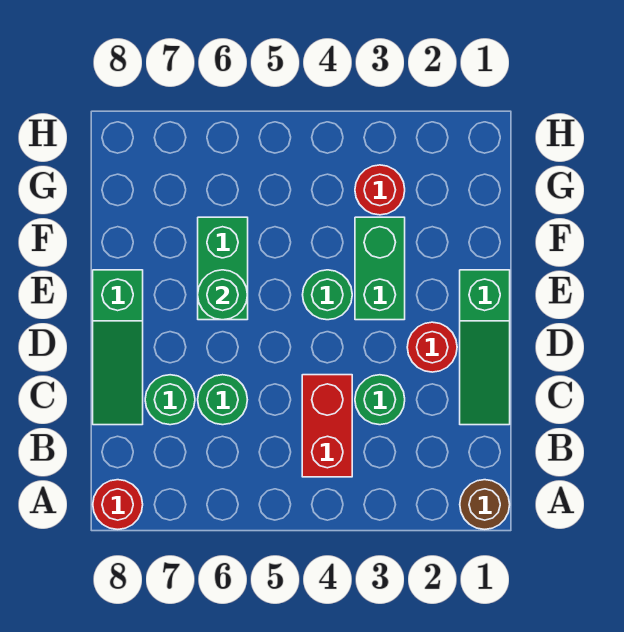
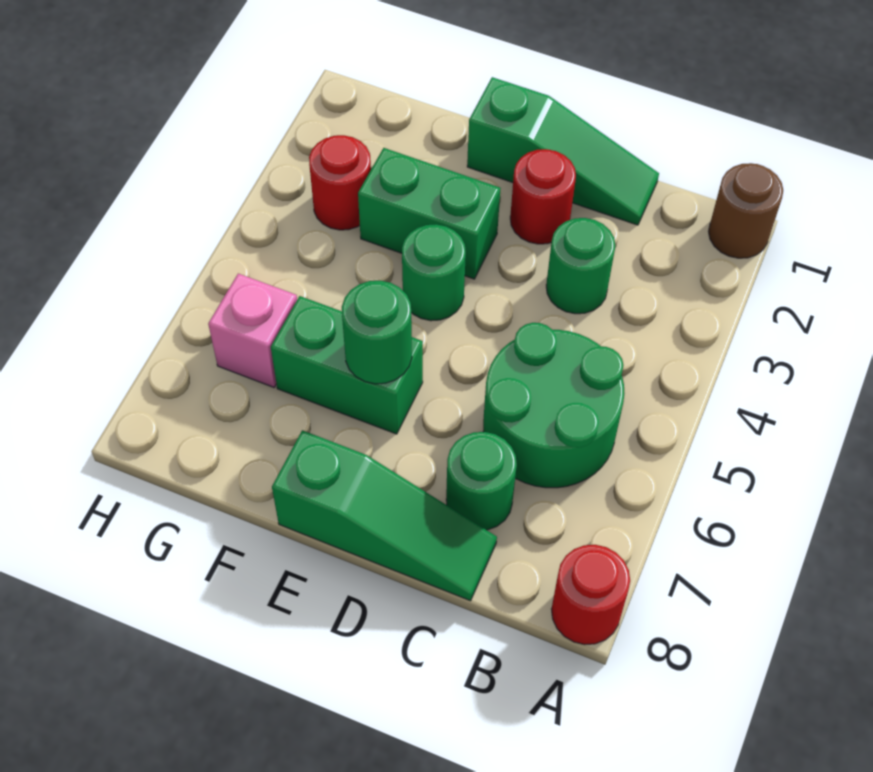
red brick B4:C4 level 1 -> none
green round brick C6 level 1 -> green round brick B5:C6 level 1
none -> pink brick G6 level 1

